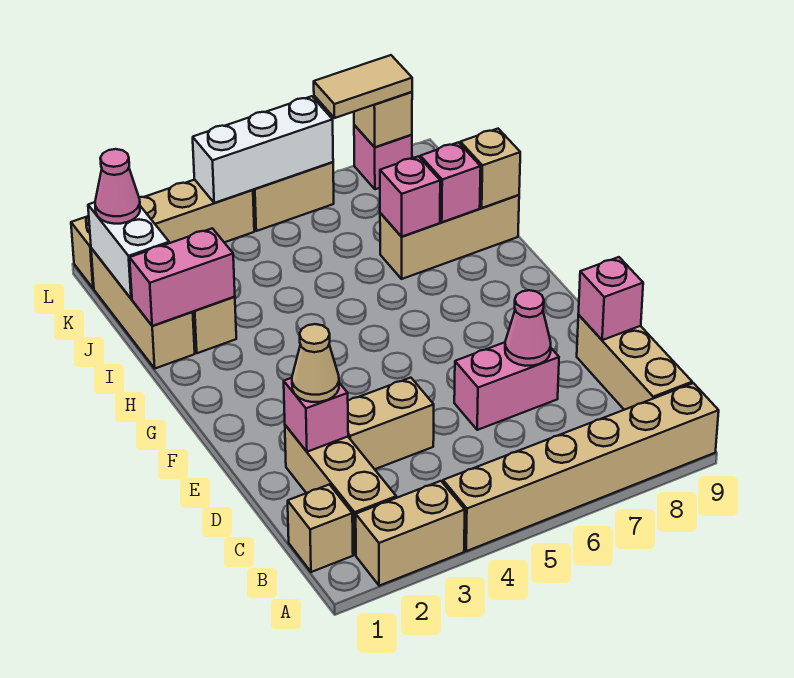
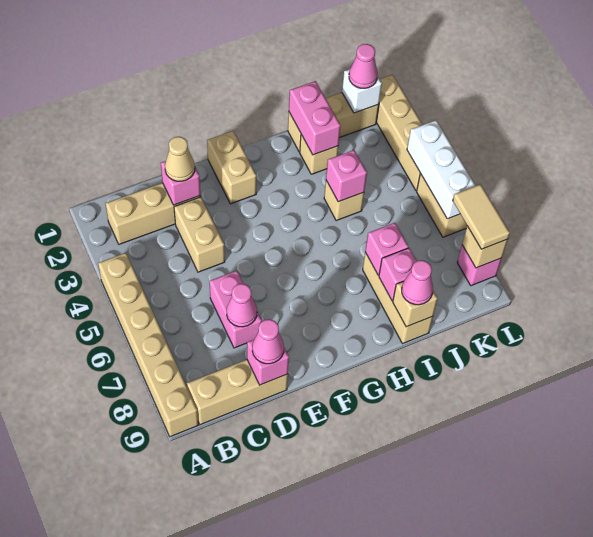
tan brick A2:A3 level 1 -> tan brick F1:F2 level 1
tan brick B1 level 1 -> tan brick I4 level 1
none -> pink cone D9 level 3
none -> pink brick I4 level 2
none -> pink cone I9 level 3
white brick J1:K1 level 2 -> white brick K1 level 2

